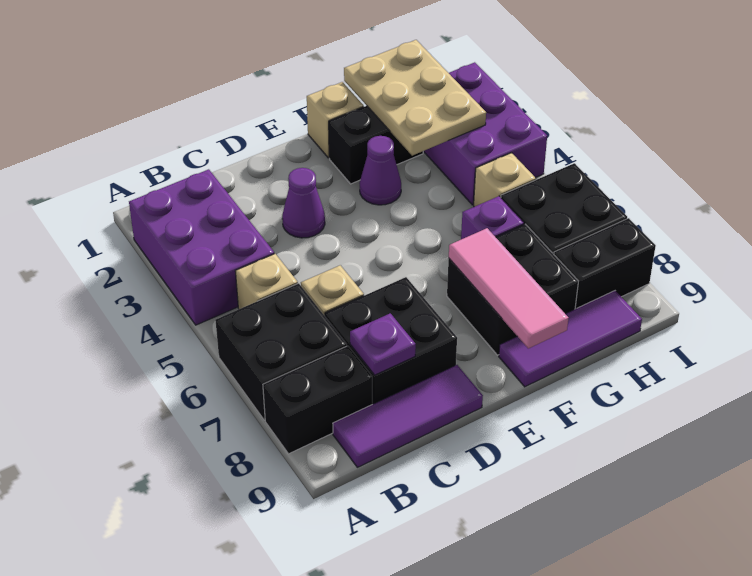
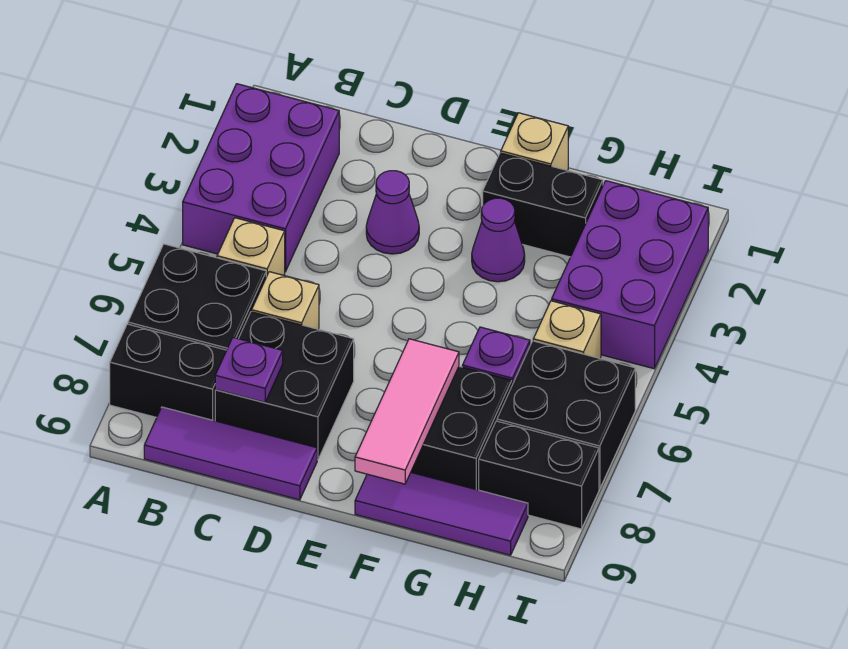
tan plate G1:H3 level 2 -> none

